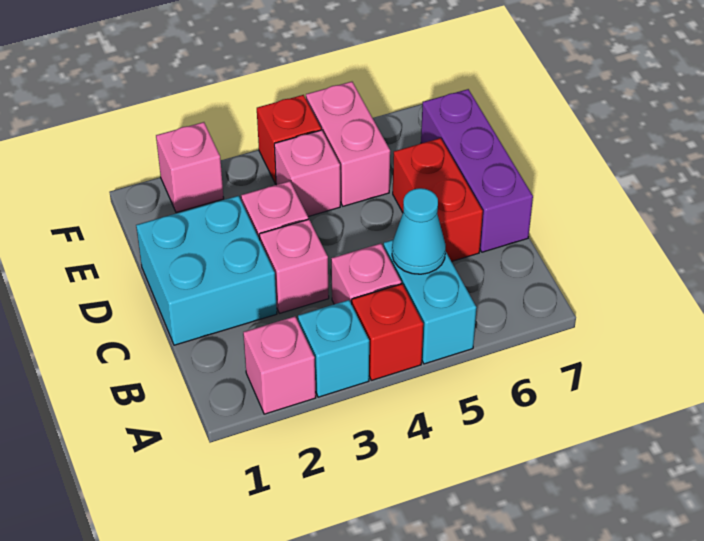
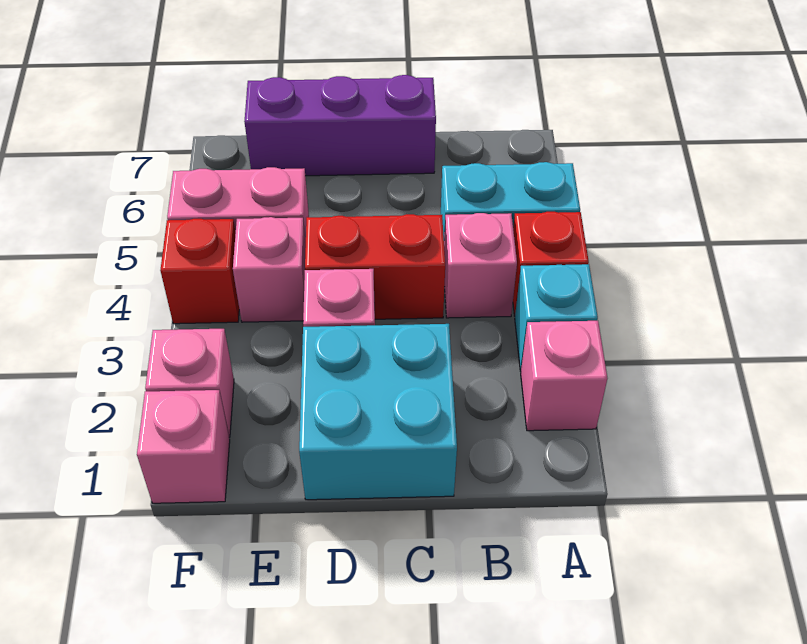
cyan cone B5 level 2 -> none
pink brick C3 level 1 -> pink brick F1 level 1
red brick C6:D6 level 1 -> red brick C4:D4 level 1

